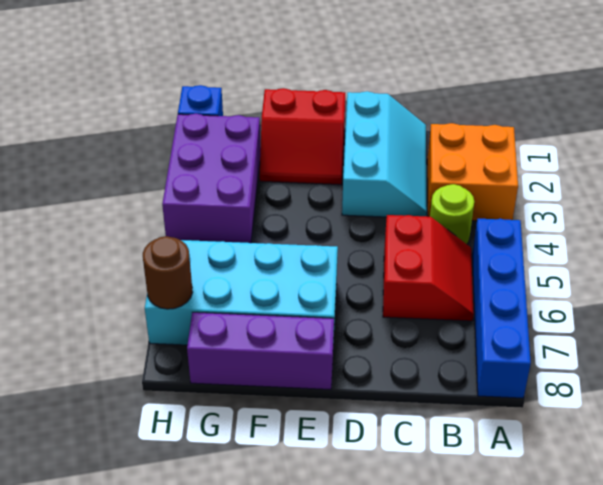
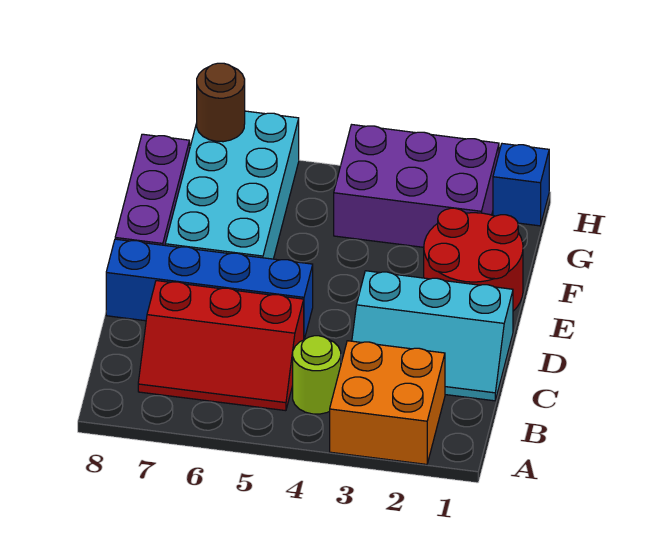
blue brick A5:A8 level 1 -> blue brick D5:D8 level 1
red slope B5:C6 level 1 top C -> red slope B5:C7 level 1 top C
red slope E1:F2 level 1 top 1 -> red round brick E1:F2 level 1

